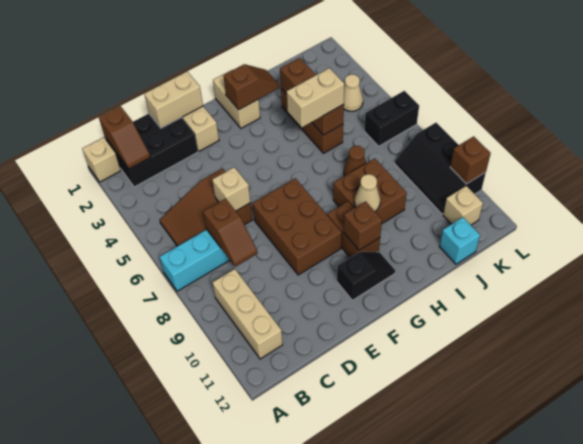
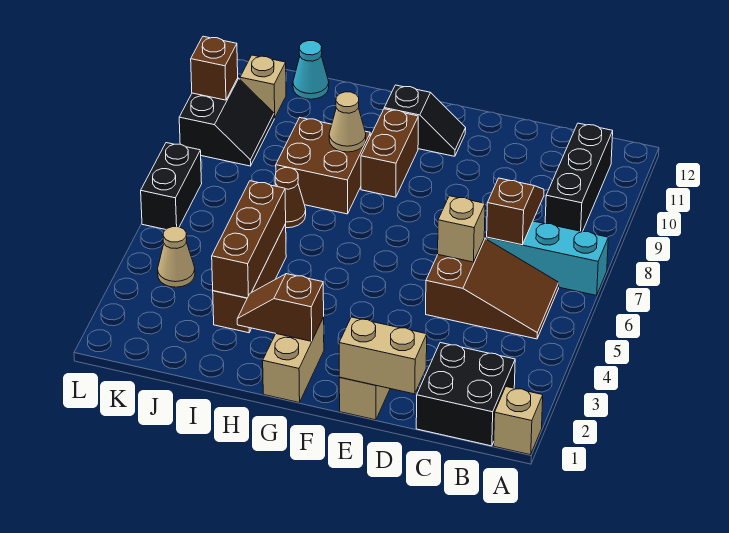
black brick B1:D2 level 1 -> black brick B1:C2 level 1
brown slope B1:B2 level 2 top 1 -> none
tan brick B9:B11 level 1 -> black brick B9:B11 level 1
brown brick E7:F9 level 1 -> none
black slope F11:G11 level 1 top F -> black slope F11:G11 level 1 top G
brown brick G10 level 2 -> none
tan brick H5:I5 level 3 -> none
cyan brick J12 level 1 -> cyan cone J12 level 1
black brick K6:L6 level 1 -> black brick L6:L7 level 1
black slope K8:L10 level 1 top L -> black slope K9:L10 level 1 top L

